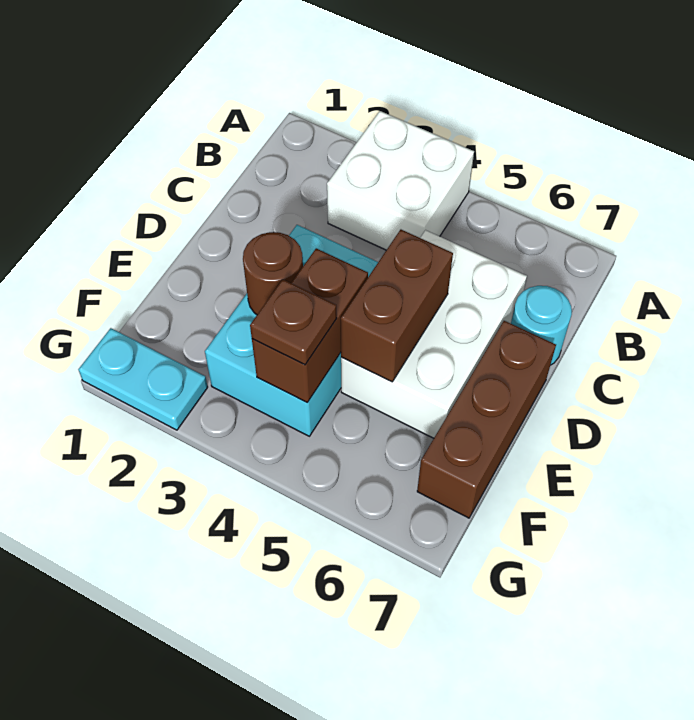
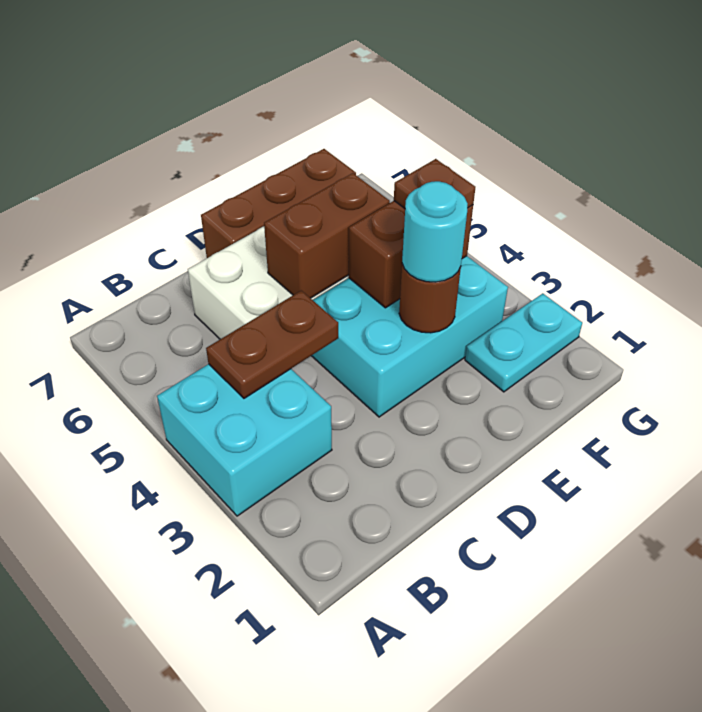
white brick A3:B4 level 1 -> cyan brick A3:B4 level 1
none -> brown plate B4:C4 level 2
cyan round brick C7 level 1 -> cyan round brick E3 level 3
cyan plate G1:G2 level 1 -> cyan plate F2:G2 level 1

